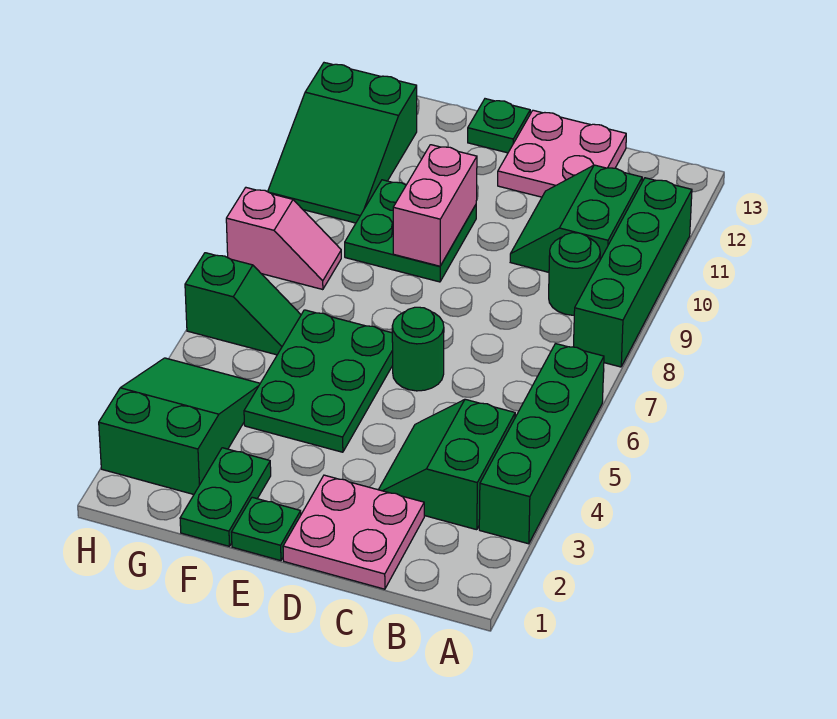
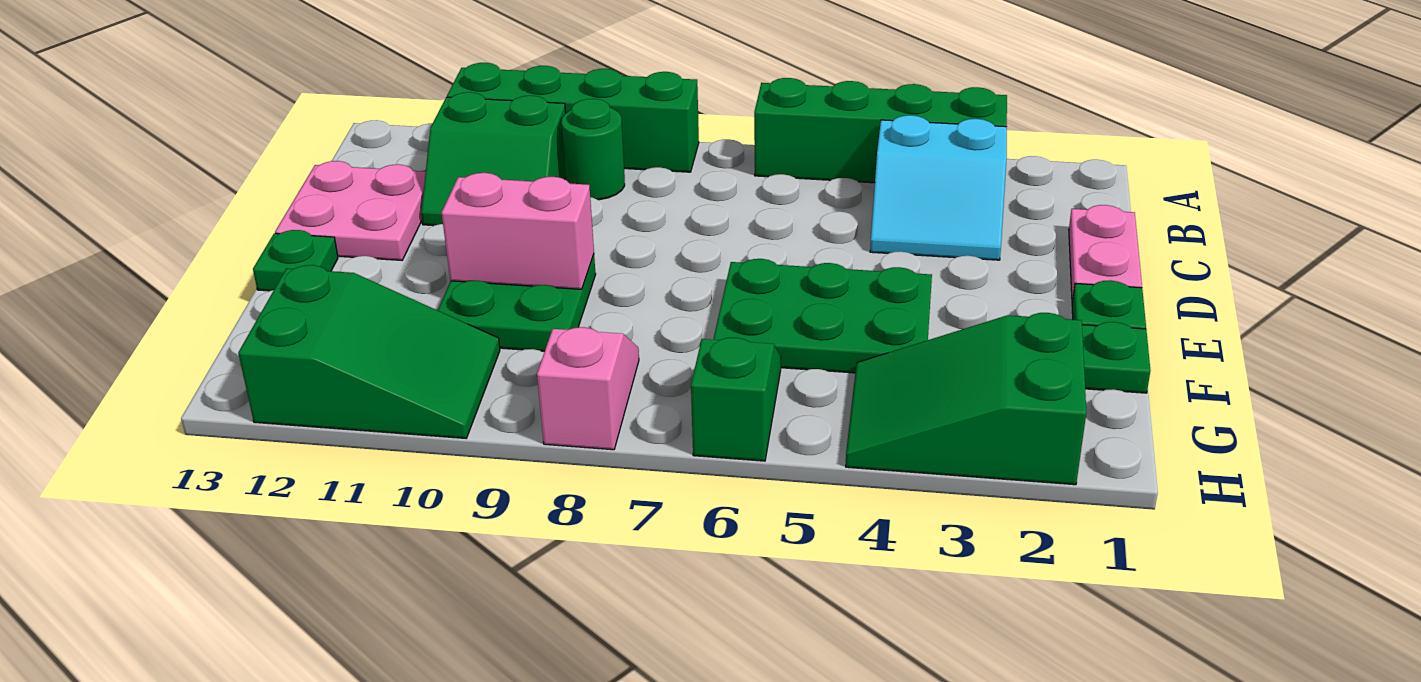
green slope B3:C4 level 1 top B -> cyan slope B3:C4 level 1 top B
pink plate C1:D2 level 1 -> pink plate C1:D1 level 1
green round brick D6 level 1 -> none

